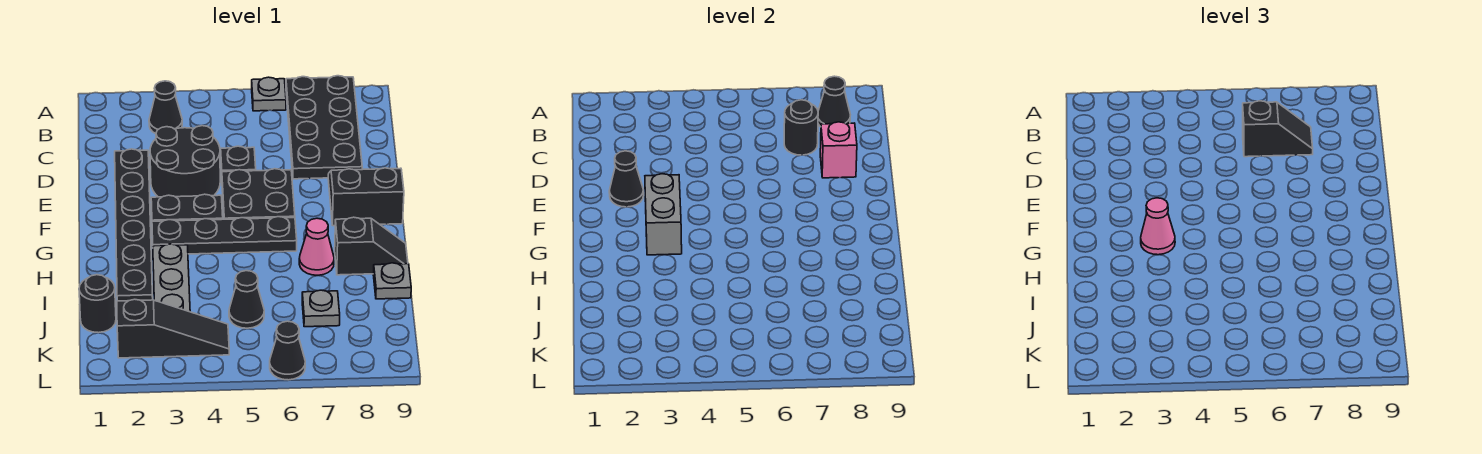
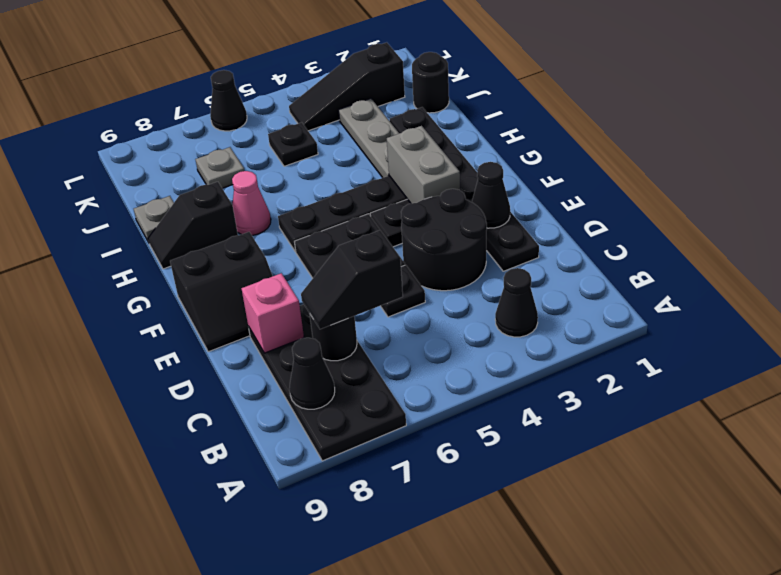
grey plate A6 level 1 -> none
pink cone G3 level 3 -> none
black cone J5 level 1 -> black plate J5 level 1

